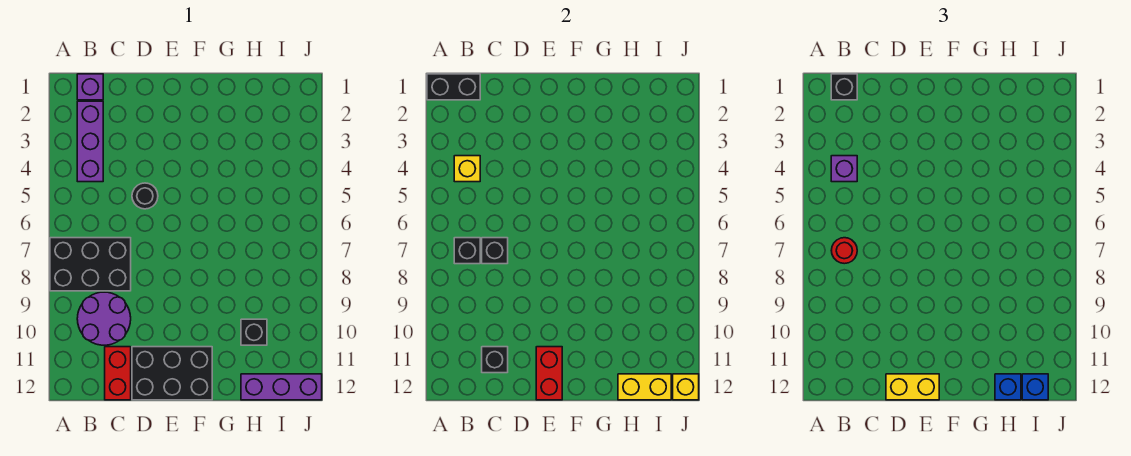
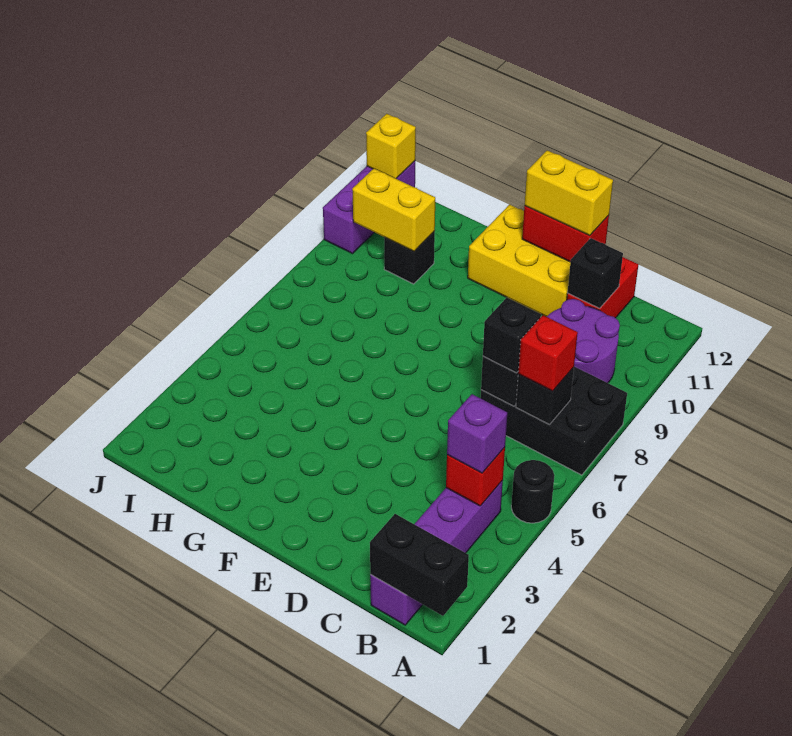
black brick B1 level 3 -> black brick C7 level 3
yellow brick B4 level 2 -> red brick B4 level 2
red round brick B7 level 3 -> red brick B7 level 3
black round brick D5 level 1 -> black round brick A5 level 1
black brick D11:F12 level 1 -> yellow brick D11:F12 level 1
red brick E11:E12 level 2 -> red brick D12:E12 level 2
purple brick H12:J12 level 1 -> purple brick J10:J12 level 1
yellow brick H12:I12 level 2 -> yellow brick H10:I10 level 2
blue brick H12 level 3 -> none
blue brick I12 level 3 -> none

